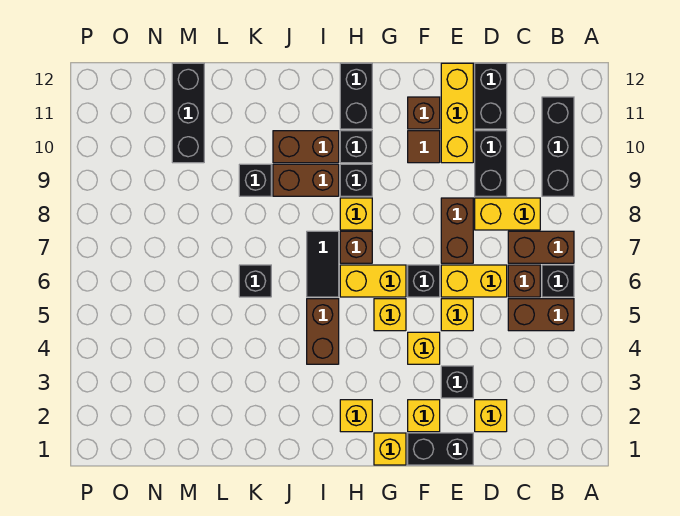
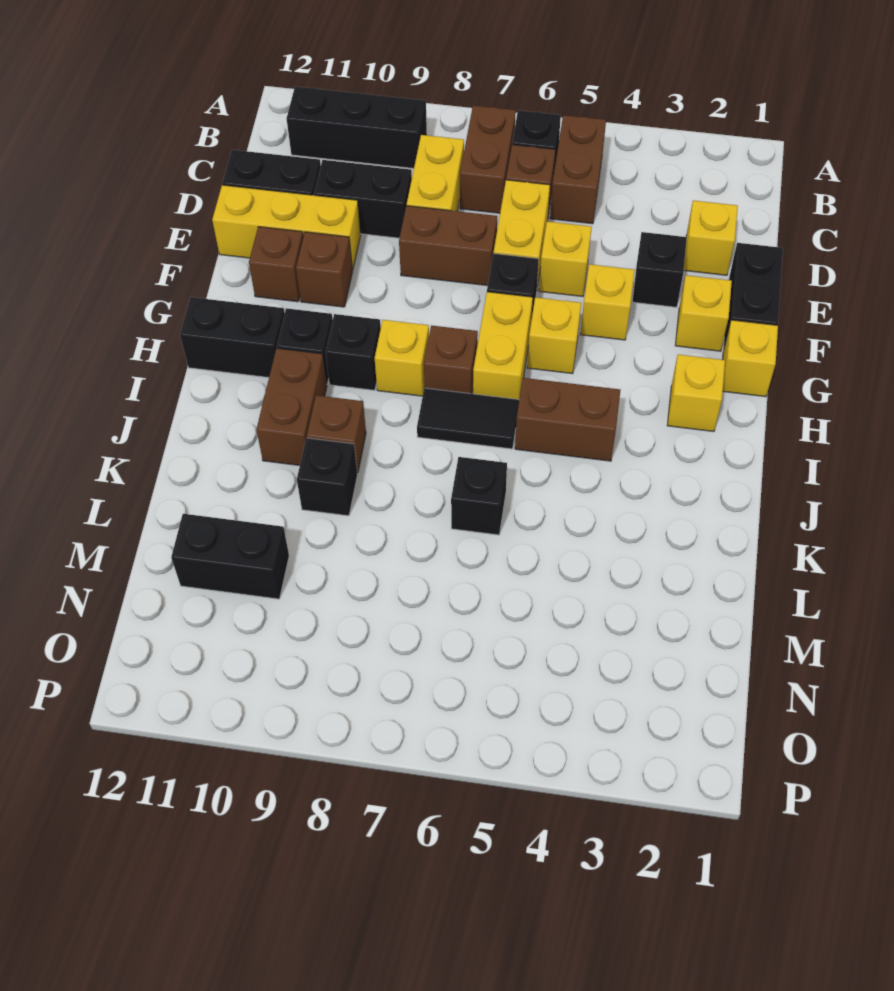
brown tile F10 level 1 -> brown brick F10 level 1
brown brick I9:J9 level 1 -> brown brick J9 level 1
black brick M10:M12 level 1 -> black brick M10:M11 level 1

